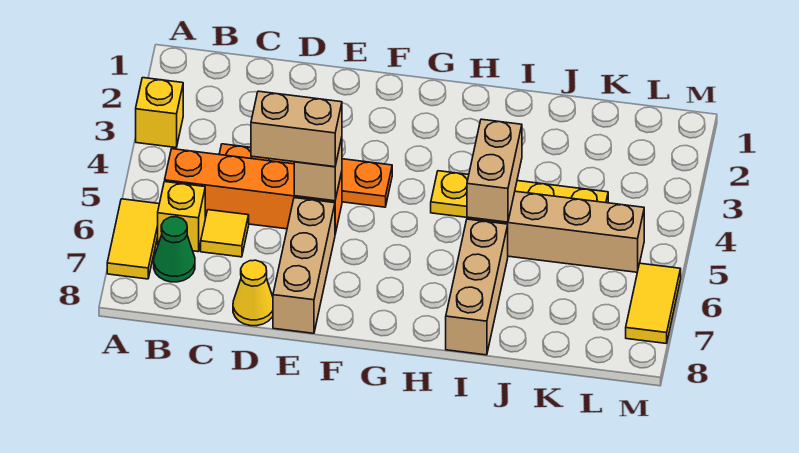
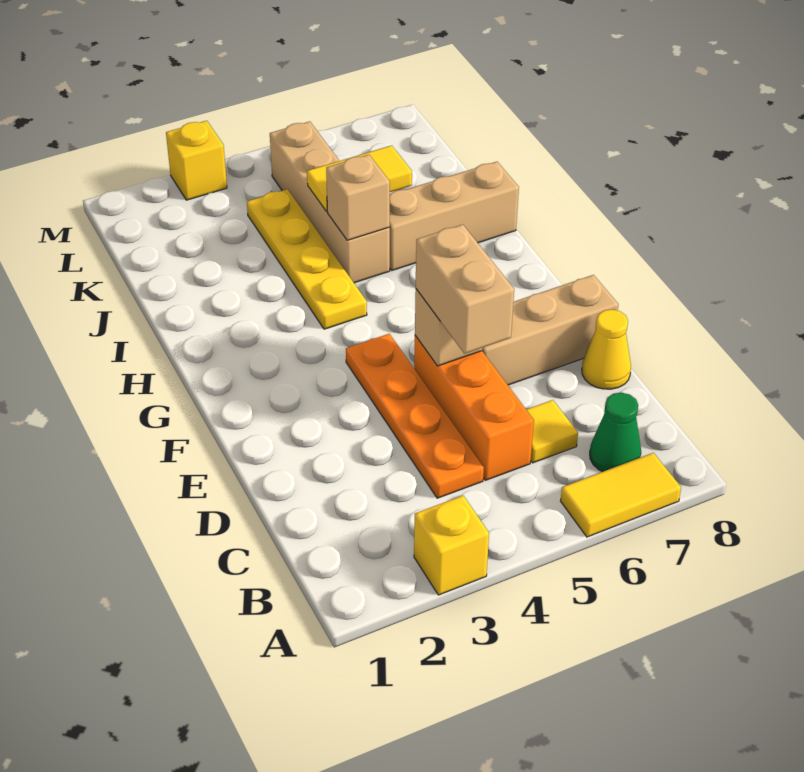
orange brick B5:E5 level 1 -> orange brick C5:E5 level 1
yellow brick B6 level 1 -> yellow brick M3 level 1
tan brick I4:I5 level 2 -> tan brick I5 level 2
yellow tile M6:M7 level 1 -> yellow tile J5:J6 level 2

